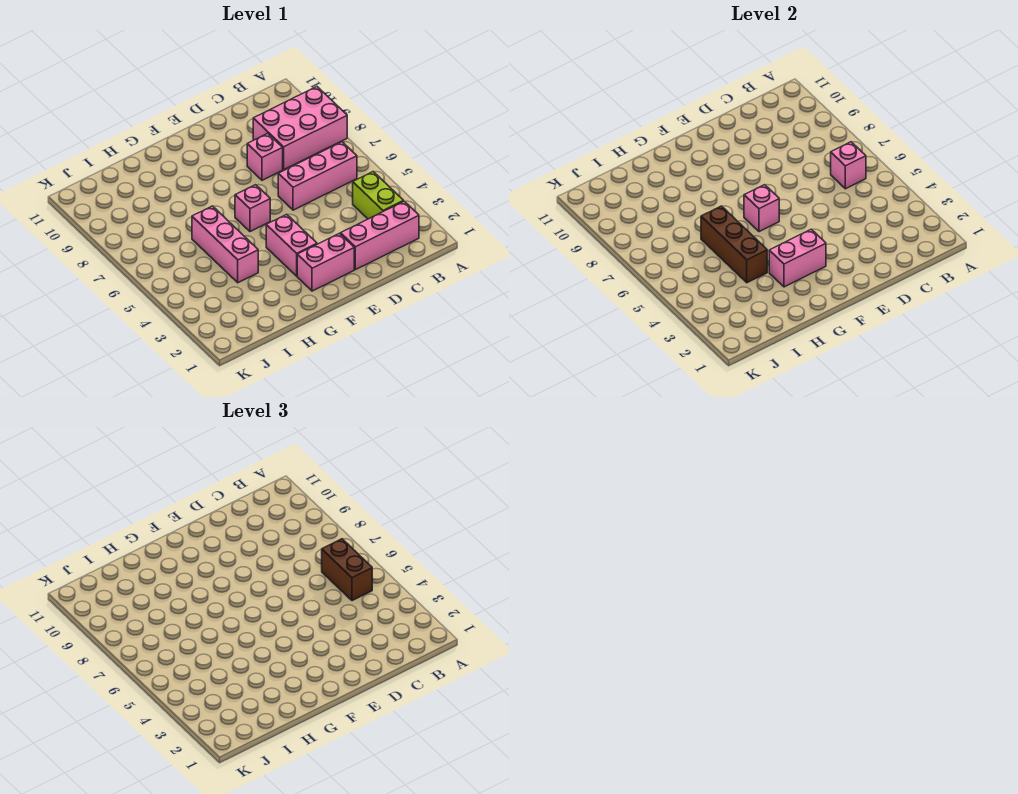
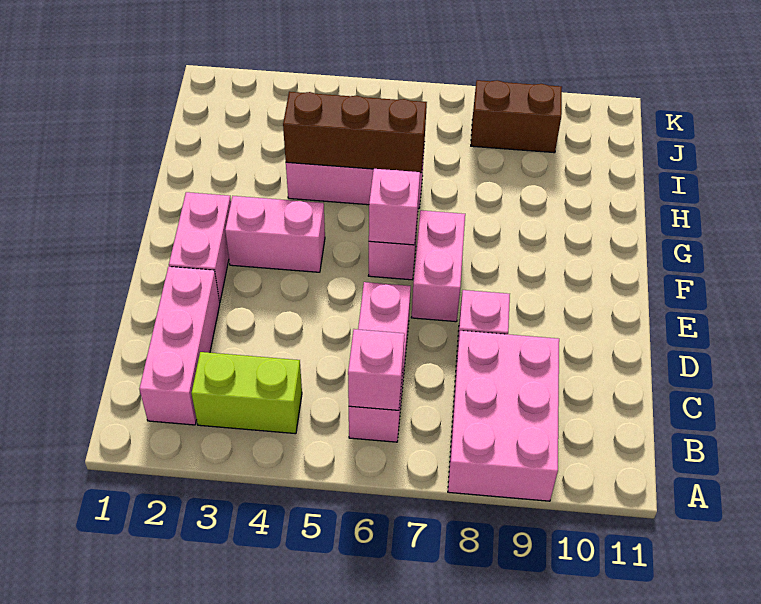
brown brick B5:B6 level 3 -> brown brick J8:J9 level 1
pink brick F3:G3 level 2 -> pink brick E7:F7 level 1

